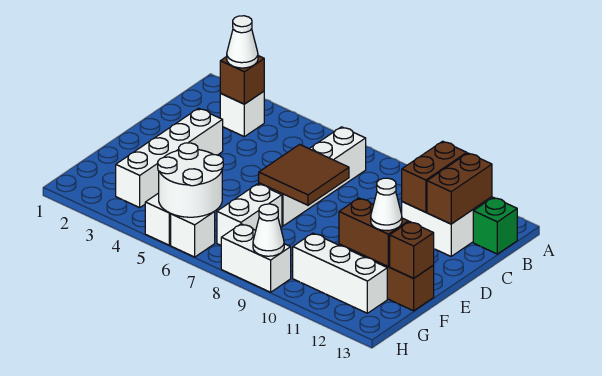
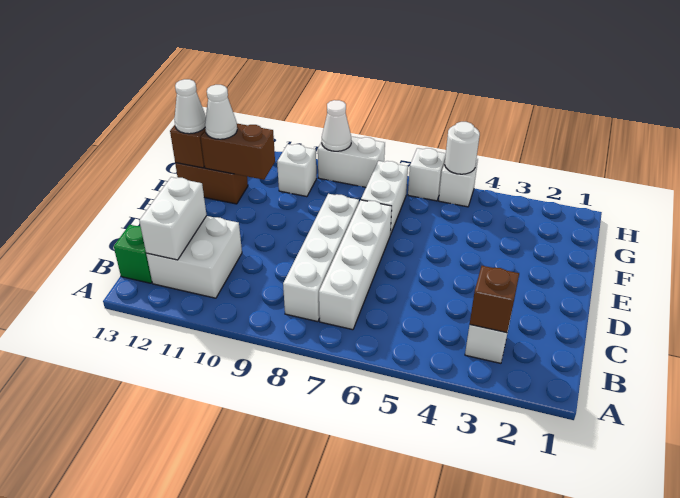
white cone B3 level 3 -> white cone F13 level 3
brown brick B11:C11 level 2 -> none
brown brick B12:C12 level 2 -> white brick B12:C12 level 2
white brick D3:G3 level 1 -> white brick B8:E8 level 1
brown tile D7:E8 level 2 -> none
white round brick G5:H6 level 2 -> white round brick H5 level 2
white brick G10:G12 level 1 -> white brick G10 level 1

